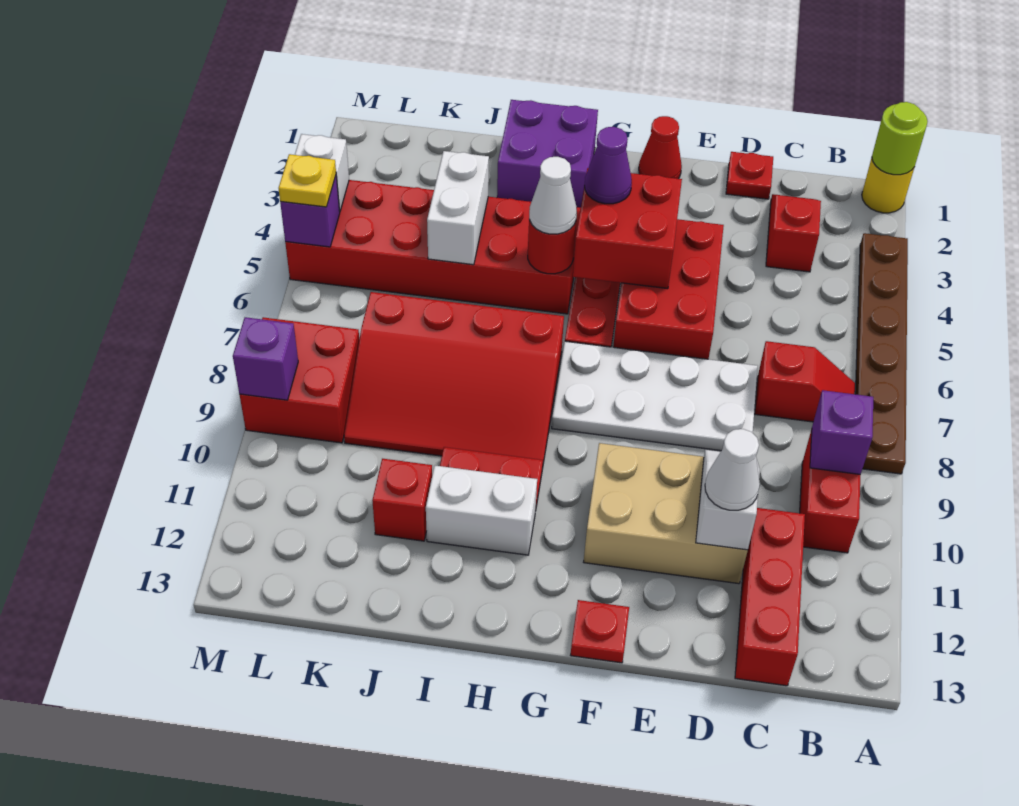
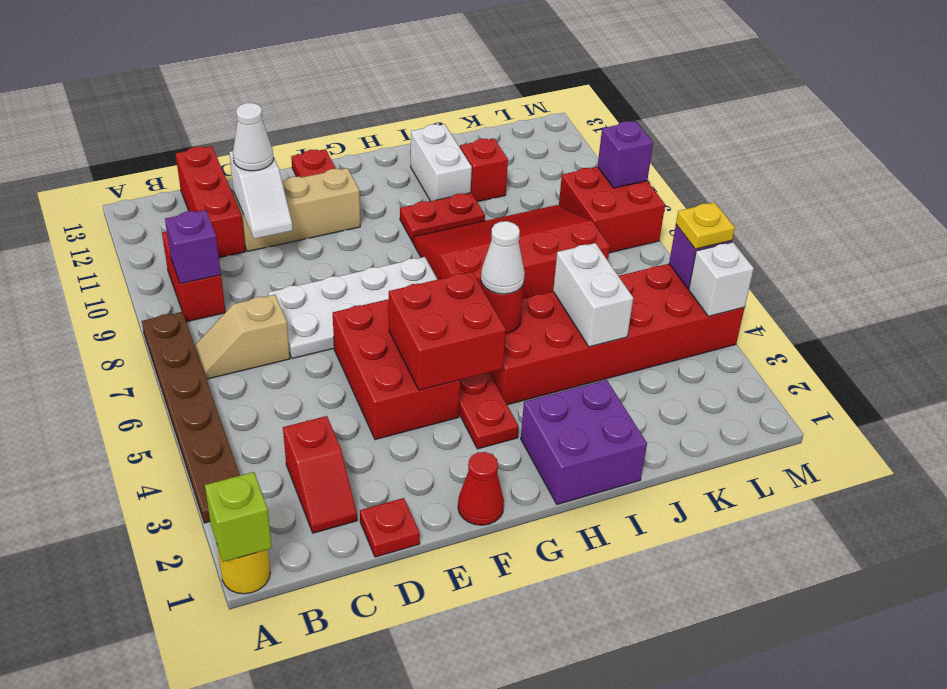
lime round brick A1 level 2 -> lime brick A1 level 2
red slope B7:C7 level 1 top C -> tan slope B7:C7 level 1 top C
tan brick D10:F11 level 1 -> tan brick D11:F11 level 1
purple cone G4 level 3 -> none
white brick H11:I11 level 1 -> white brick I11:I12 level 1

